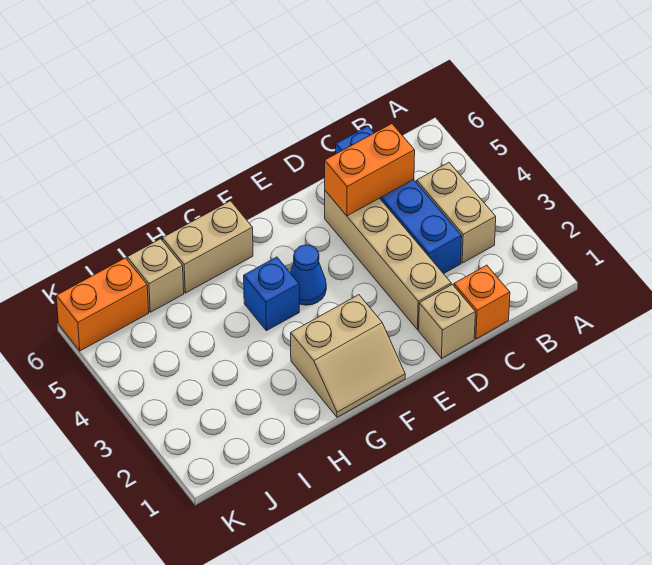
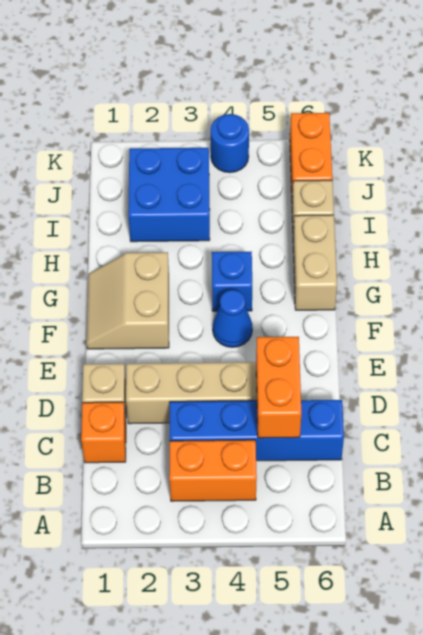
tan brick B3:B4 level 1 -> orange brick B3:B4 level 1
none -> blue brick I2:J3 level 1
none -> blue round brick K4 level 1

